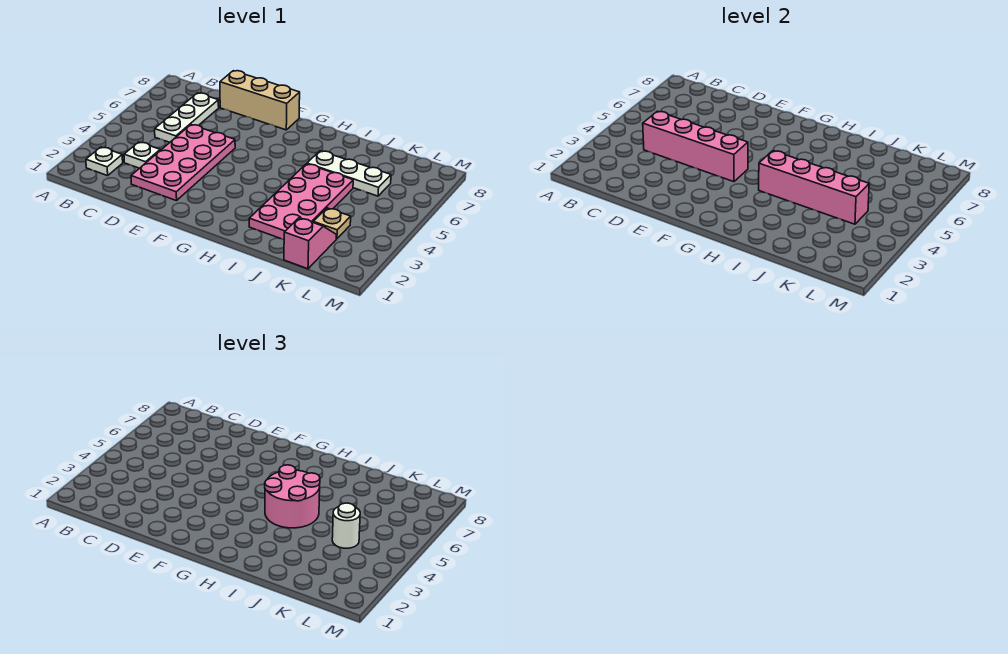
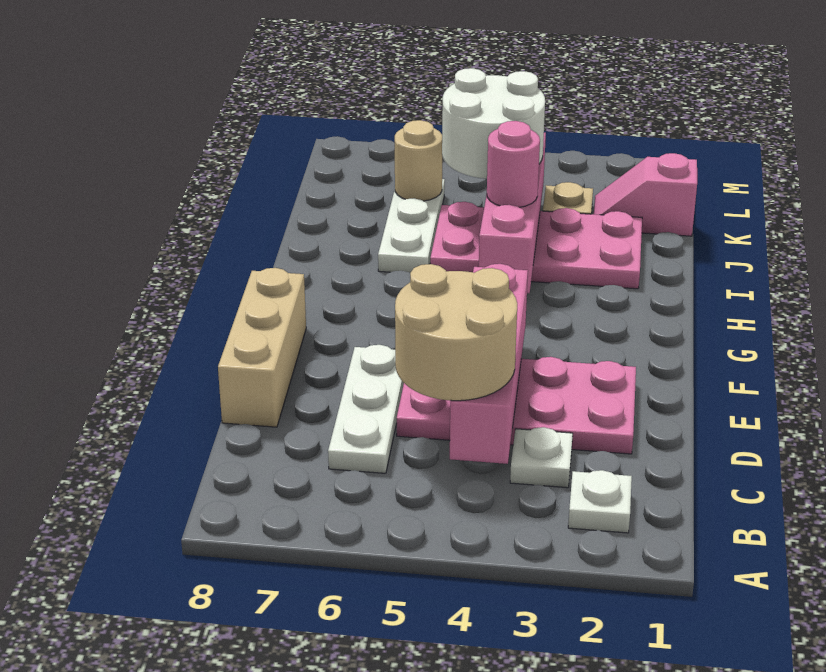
none -> tan round brick C4:D5 level 3
white plate C5:C7 level 1 -> white plate C6:E6 level 1
pink round brick H4:I5 level 3 -> pink round brick I4 level 3
white round brick K4 level 3 -> white round brick J4:K5 level 3
none -> tan round brick K6 level 2

